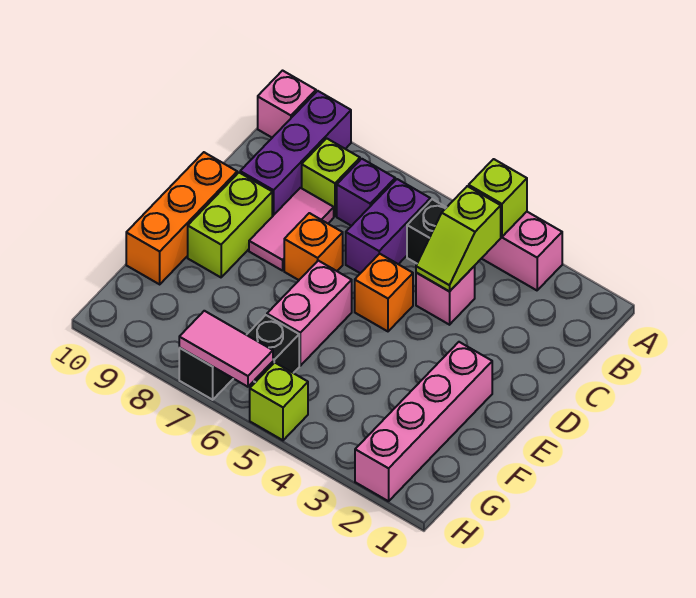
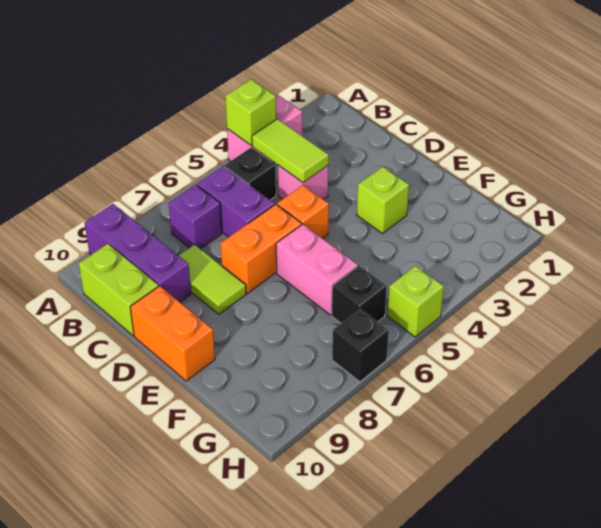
pink brick A10 level 1 -> none
lime slope B4:C4 level 2 top B -> lime tile B4:C4 level 2
lime brick B8 level 1 -> lime brick E3 level 1
pink tile C8:D8 level 1 -> lime tile C8:D8 level 1
orange brick D7 level 1 -> orange brick D6:D7 level 1
lime brick D9:E9 level 1 -> lime brick B10:C10 level 1
orange brick D10:F10 level 1 -> orange brick D10:E10 level 1
pink brick E2:H2 level 1 -> none
pink tile H6:H7 level 2 -> none

